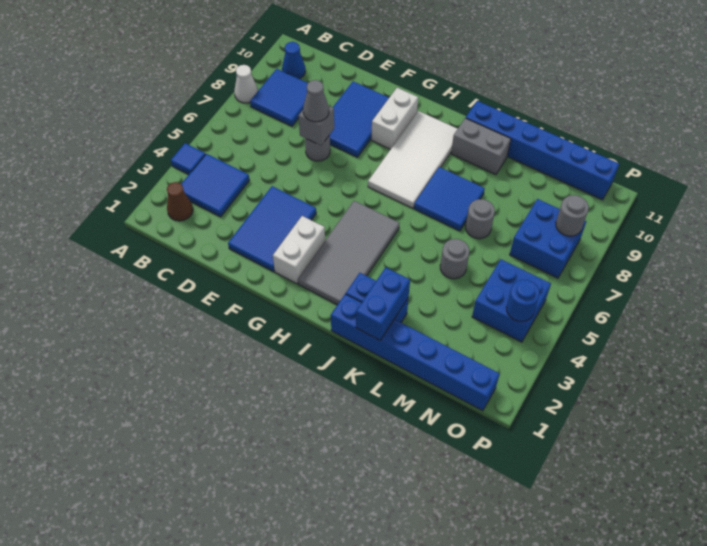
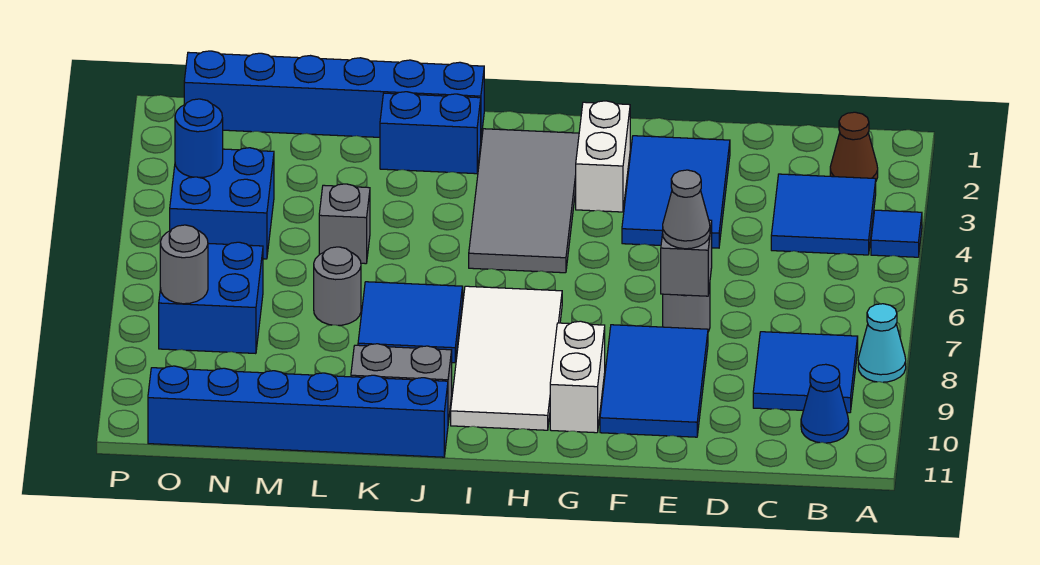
white cone A8 level 1 -> cyan cone A8 level 1
blue brick K1:K2 level 2 -> none
grey round brick L5 level 1 -> grey brick L5 level 1

